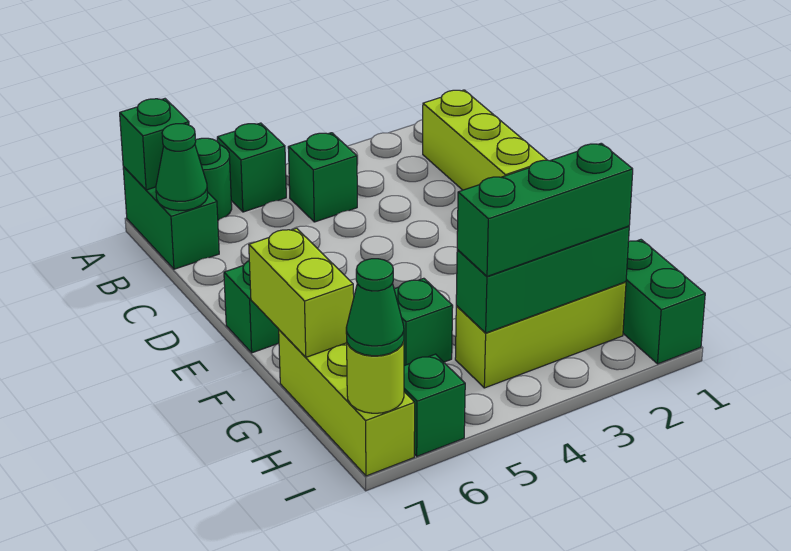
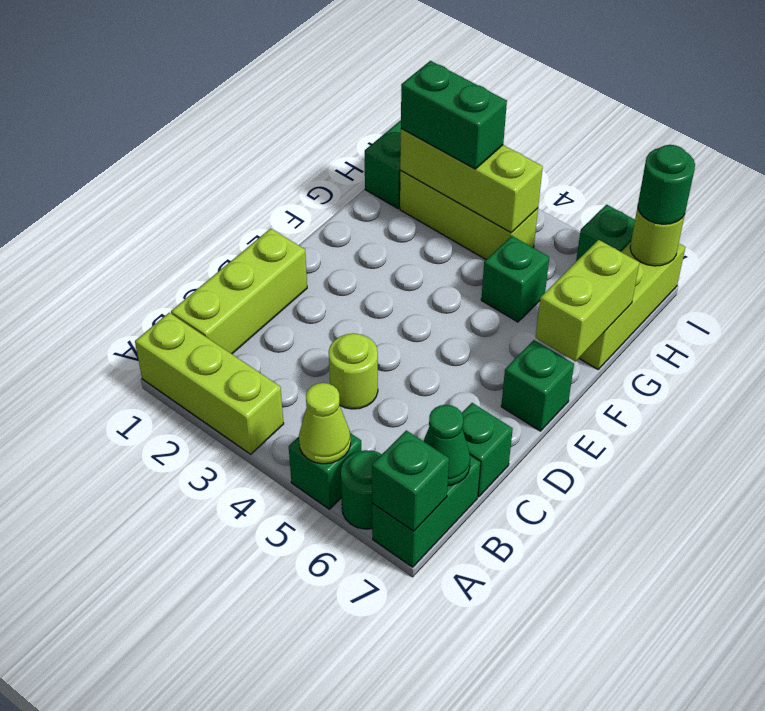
none -> lime brick A1:A3 level 1
none -> lime cone A5 level 2
green brick B4 level 1 -> green brick C7 level 1
none -> lime round brick C4 level 1
green brick H2:H4 level 2 -> lime brick H2:H4 level 2
green brick H2:H4 level 3 -> green brick H2:H3 level 3
green cone I7 level 3 -> green round brick I7 level 3

